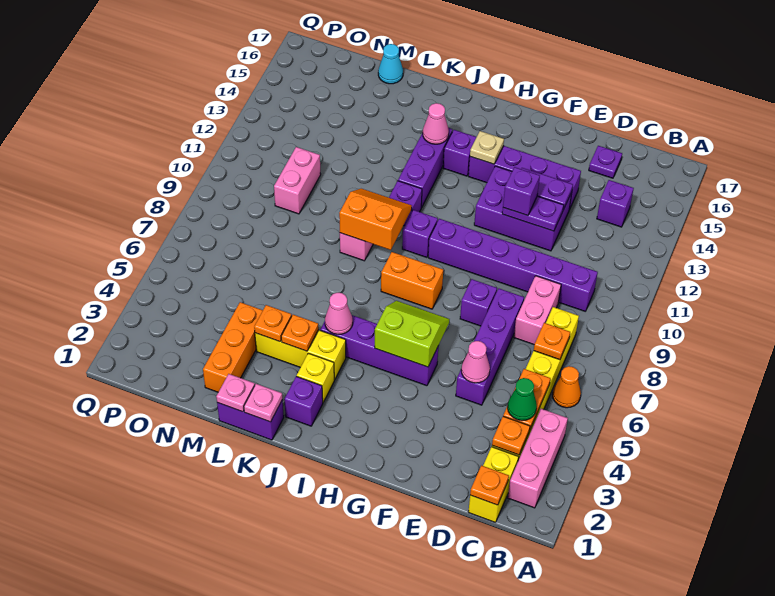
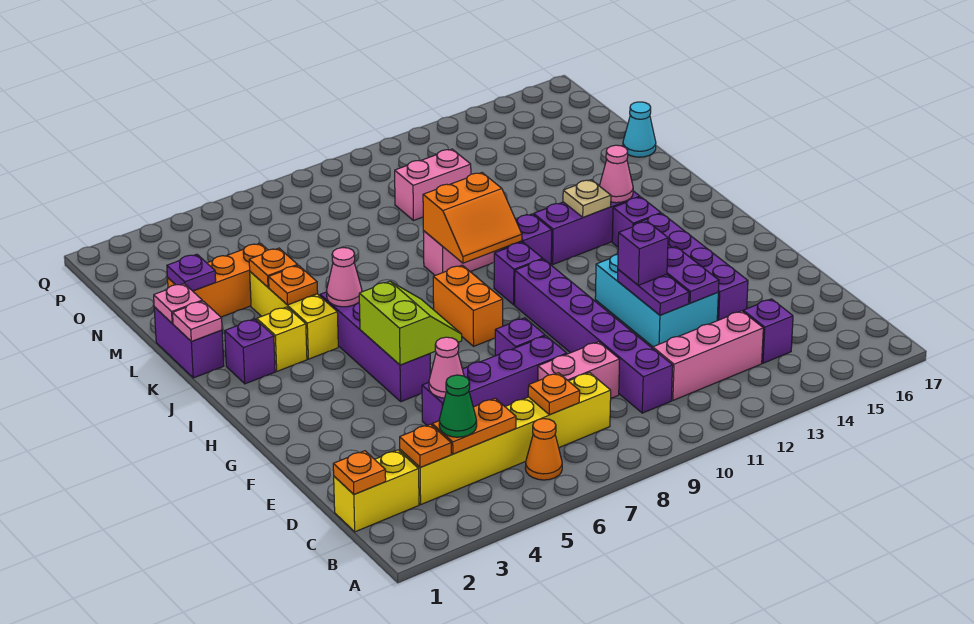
pink brick B2:B4 level 1 -> pink brick C11:C13 level 1
purple plate D16 level 1 -> purple plate M2 level 2
purple brick E12:G13 level 1 -> cyan brick E12:G13 level 1
tan plate H14 level 2 -> tan plate J13 level 2
orange slope J9:K10 level 2 top 9 -> orange slope J9:K10 level 2 top K

